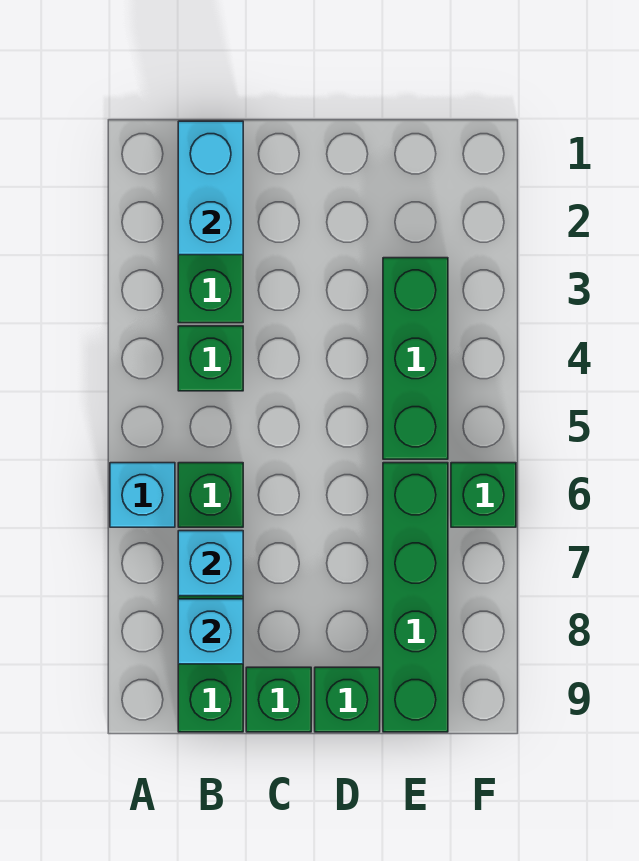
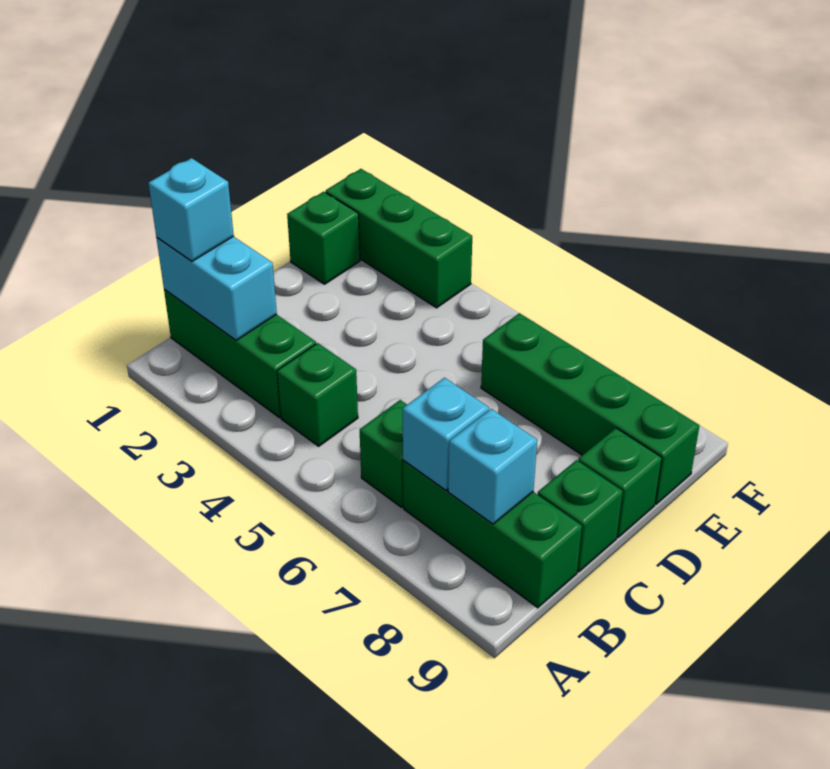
cyan brick A6 level 1 -> cyan brick B1 level 3
green brick E3:E5 level 1 -> green brick F1:F3 level 1
green brick F6 level 1 -> green brick E1 level 1

